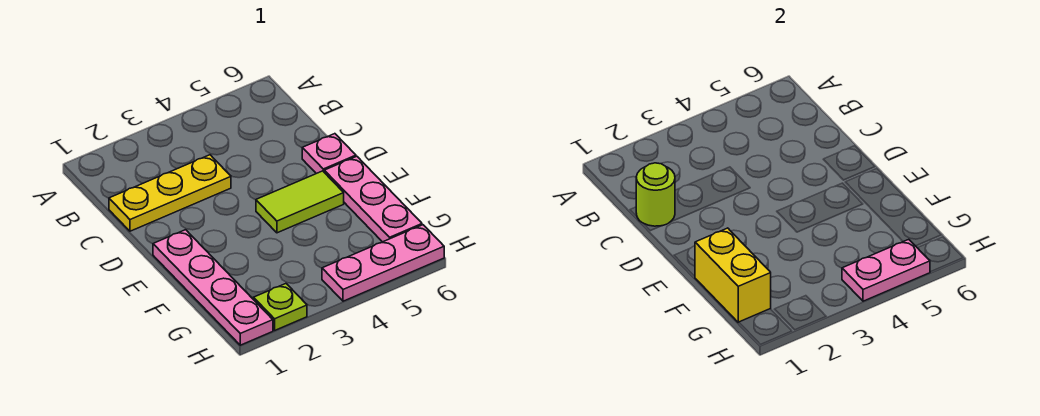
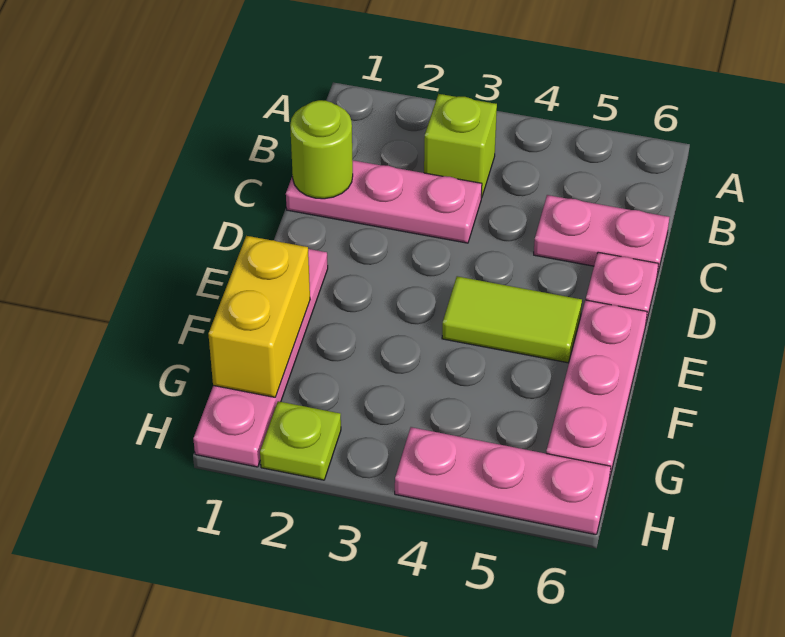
none -> lime brick B3 level 1
yellow plate C1:C3 level 1 -> pink plate C1:C3 level 1
pink plate H4:H5 level 2 -> pink plate C5:C6 level 1

